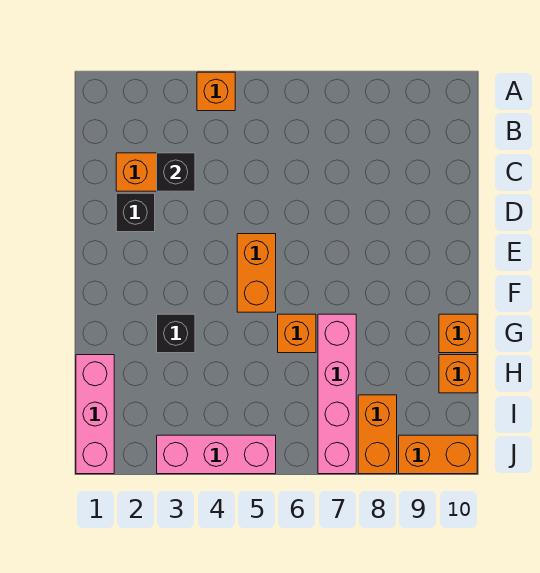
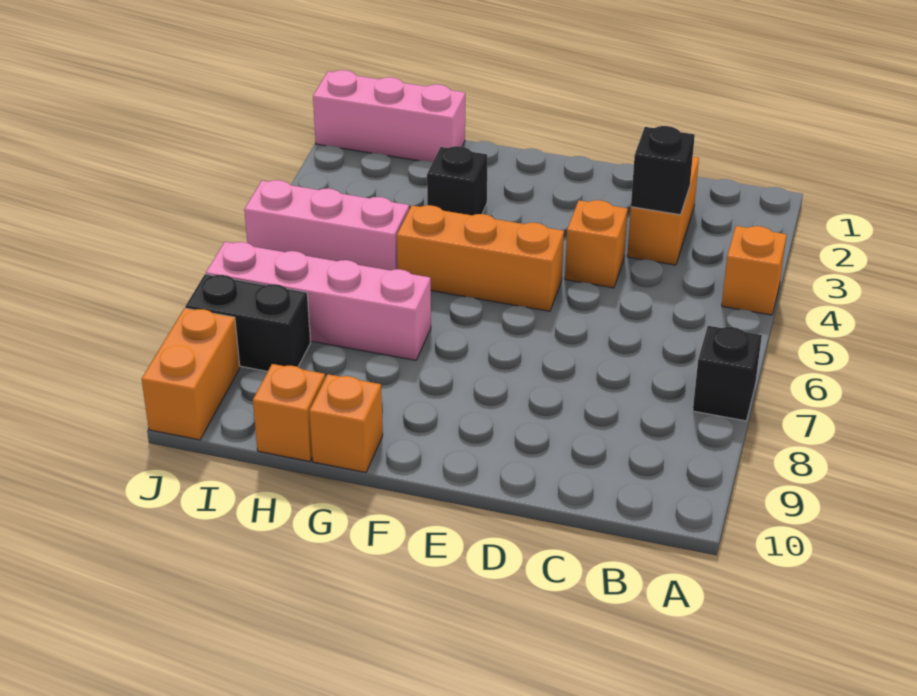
black brick D2 level 1 -> black brick A7 level 1
orange brick E5:F5 level 1 -> orange brick E5:G5 level 1
orange brick G6 level 1 -> orange brick D4 level 1
orange brick I8:J8 level 1 -> black brick I8:J8 level 1
pink brick J3:J5 level 1 -> pink brick H5:J5 level 1

